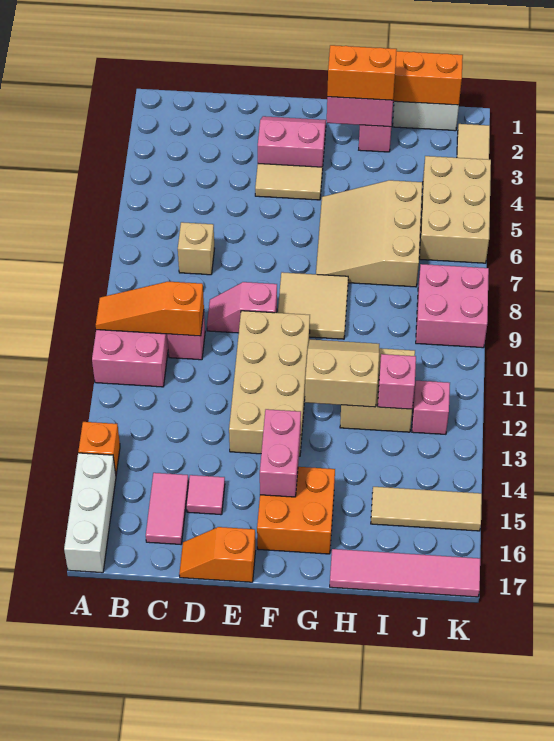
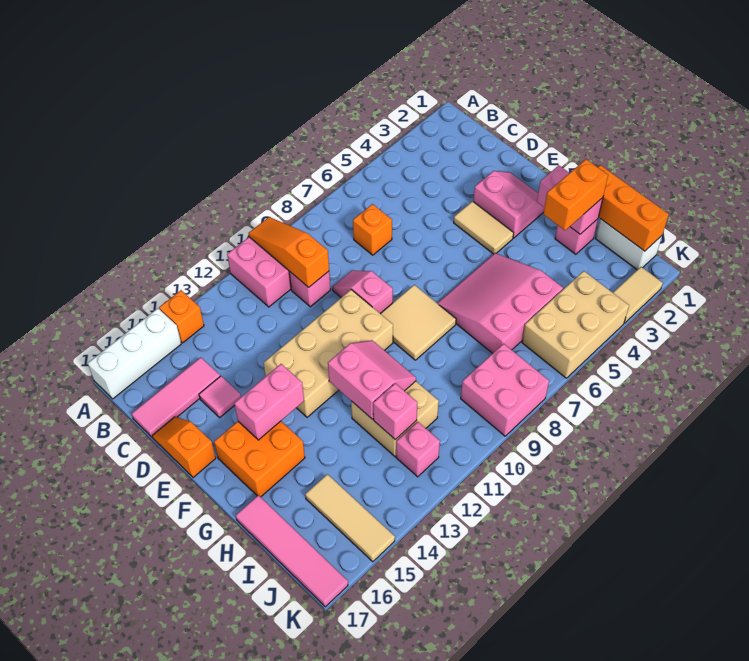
tan brick C7 level 1 -> orange brick C7 level 1
pink tile C15:C16 level 1 -> pink tile C15:C17 level 1
orange brick G2:H2 level 3 -> orange brick H2:H3 level 3
tan slope G5:I7 level 1 top I -> pink slope G5:I7 level 1 top I
tan slope G11:H12 level 2 top 12 -> pink slope G11:H12 level 2 top 12

